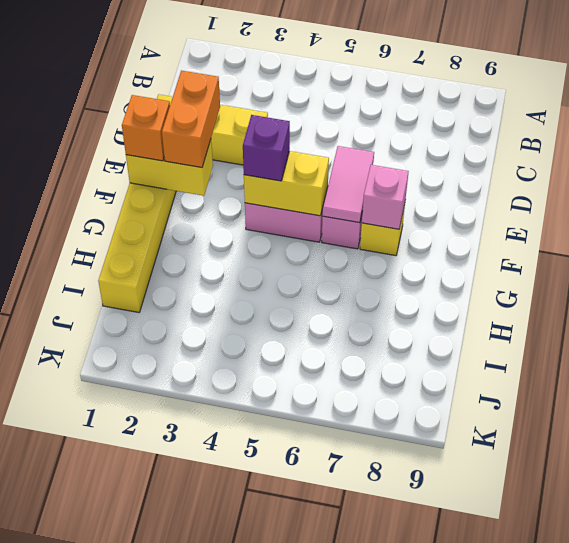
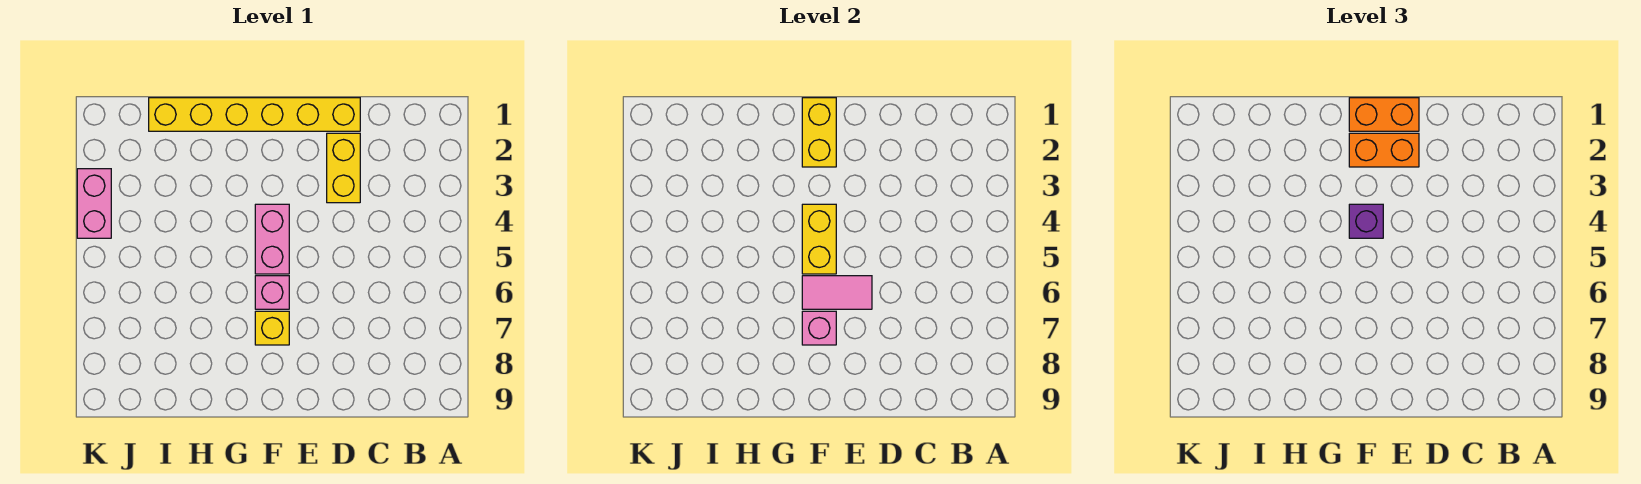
orange brick F1 level 3 -> orange brick E1:F1 level 3
none -> pink brick K3:K4 level 1

